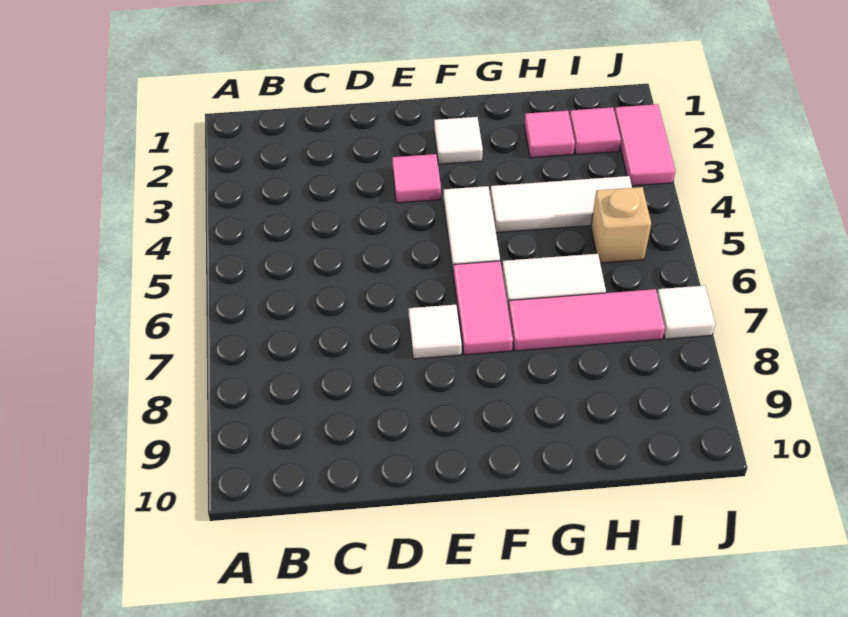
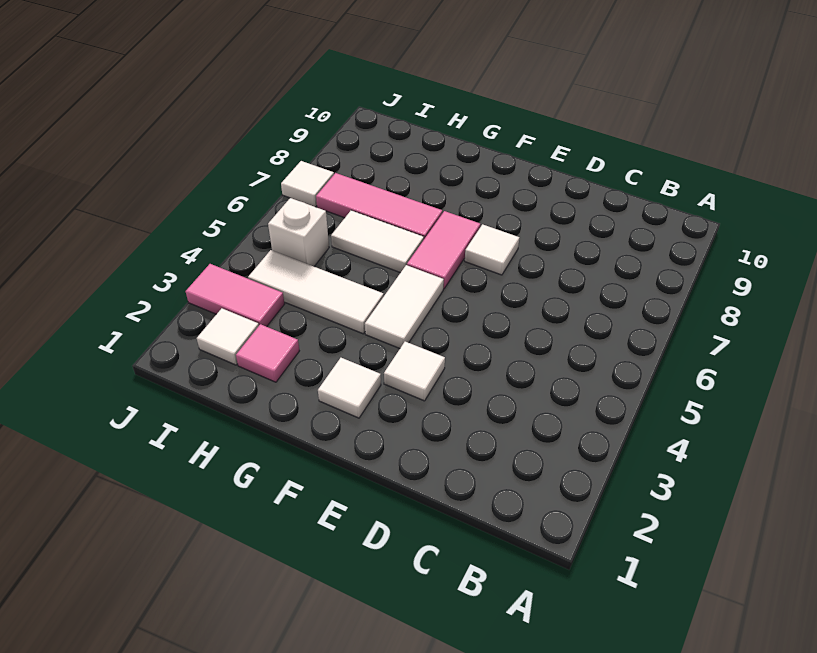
pink tile E3 level 1 -> white tile E3 level 1
pink tile I2 level 1 -> white tile I2 level 1
tan brick I5 level 1 -> white brick I5 level 1
pink tile J2:J3 level 1 -> pink tile I3:J3 level 1

